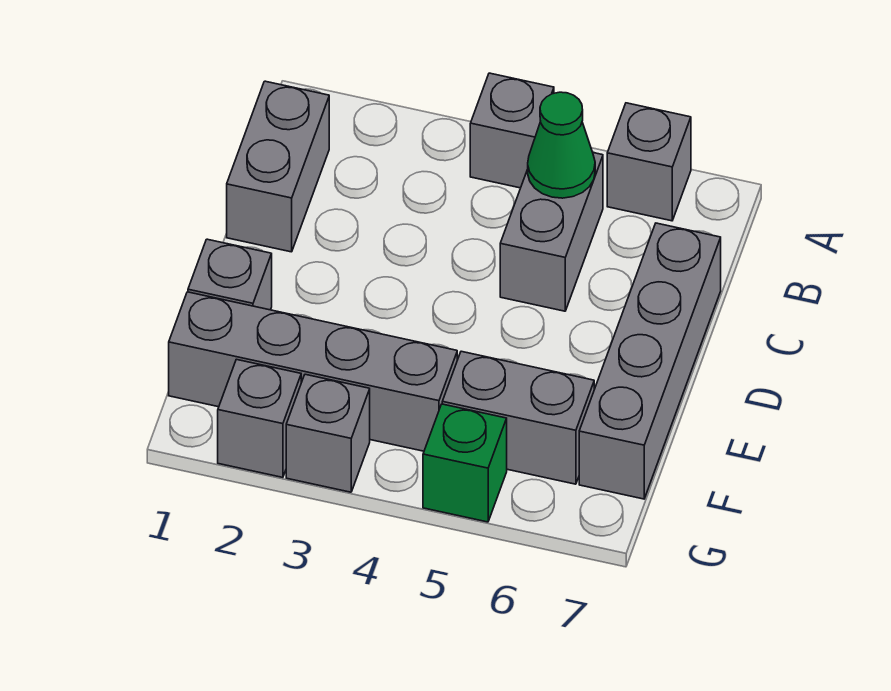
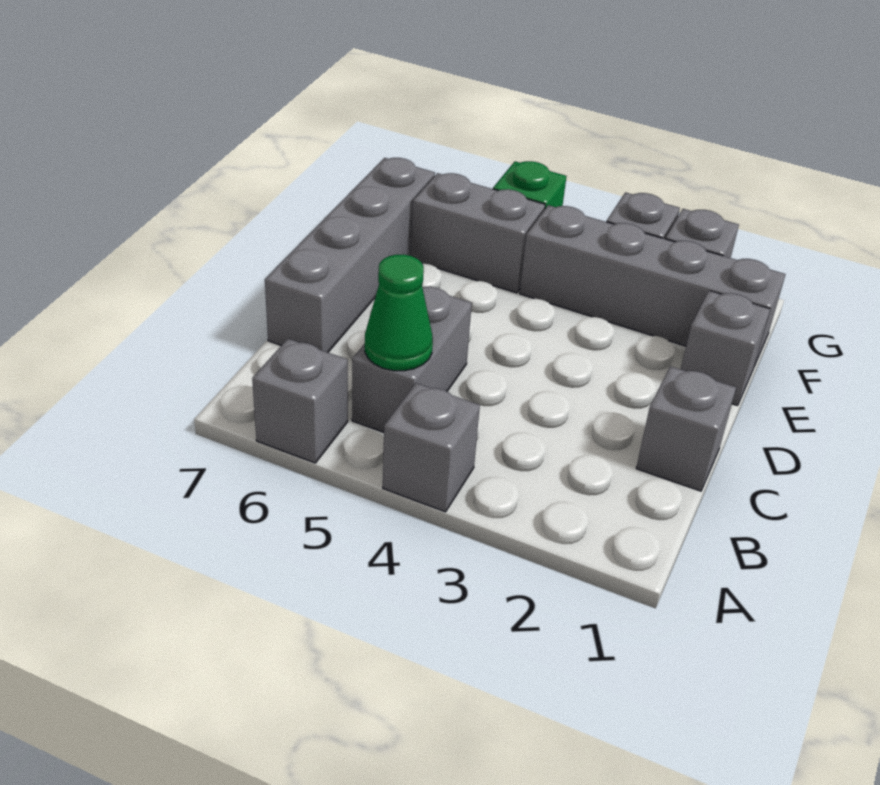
grey brick B1:C1 level 1 -> grey brick C1 level 1

